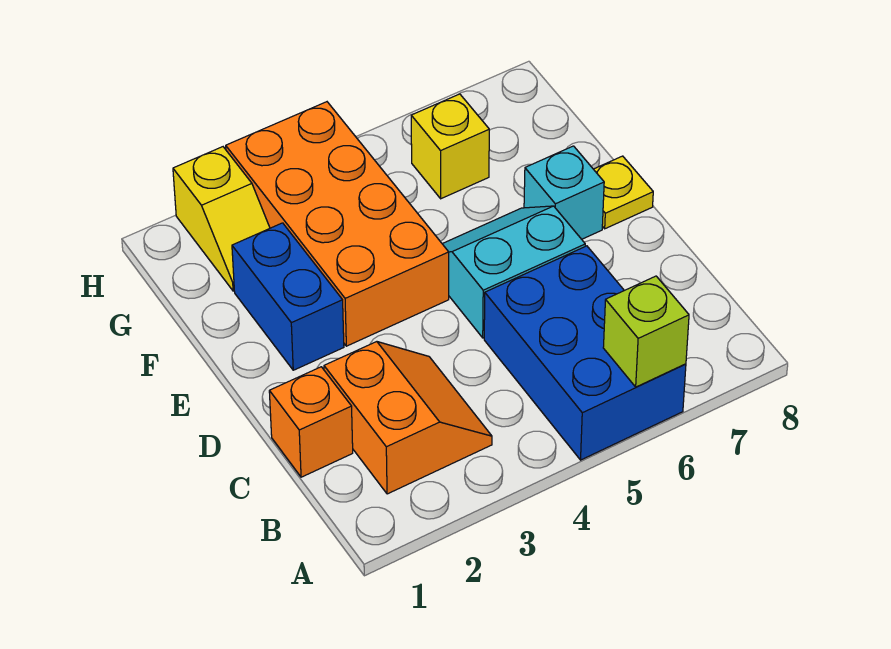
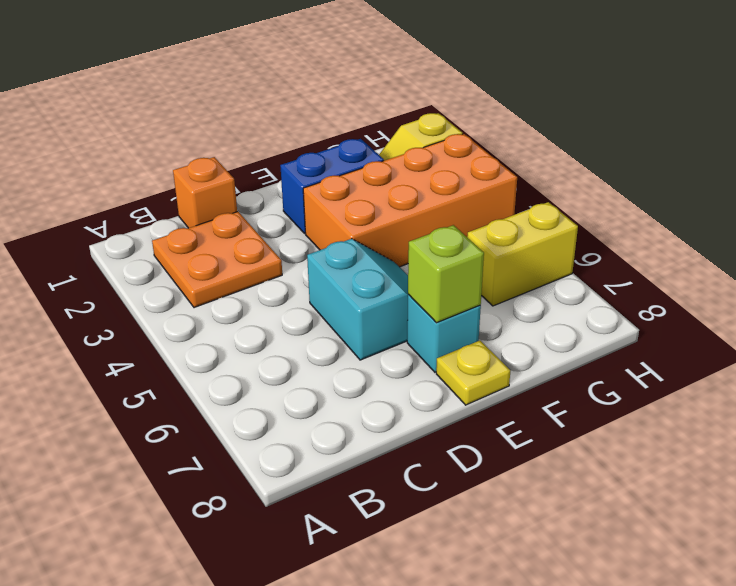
blue brick A5:C6 level 1 -> none
lime brick A6 level 2 -> lime brick E7 level 2
orange slope B2:C3 level 1 top 2 -> orange plate B2:C3 level 1
yellow brick G6 level 1 -> yellow brick G6:H6 level 1

